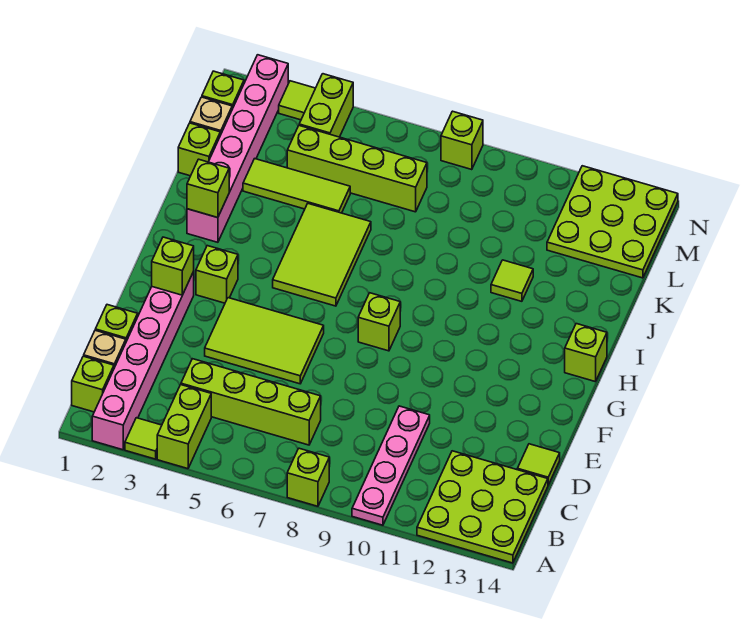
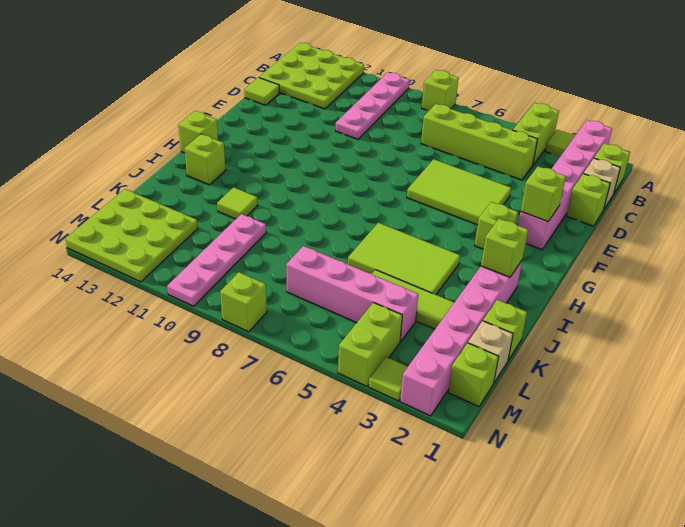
lime brick G8 level 1 -> lime brick I13 level 1
lime tile H5:J6 level 1 -> lime tile I4:J6 level 1
none -> pink plate K10:N10 level 1
lime brick L4:L7 level 1 -> pink brick L4:L7 level 1

